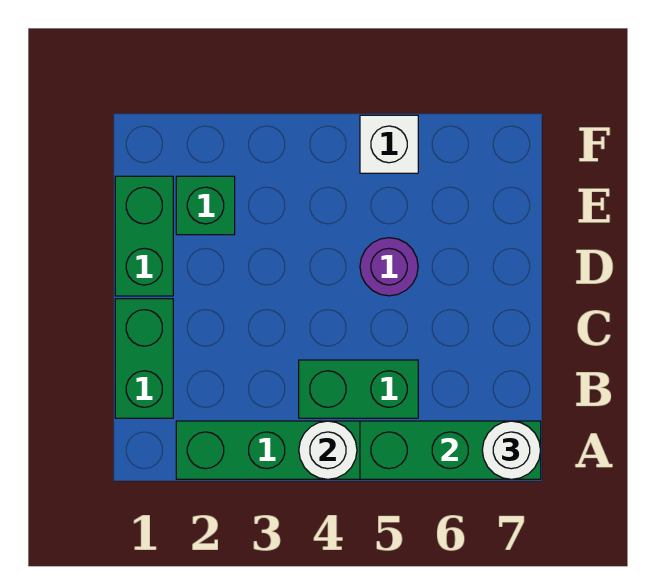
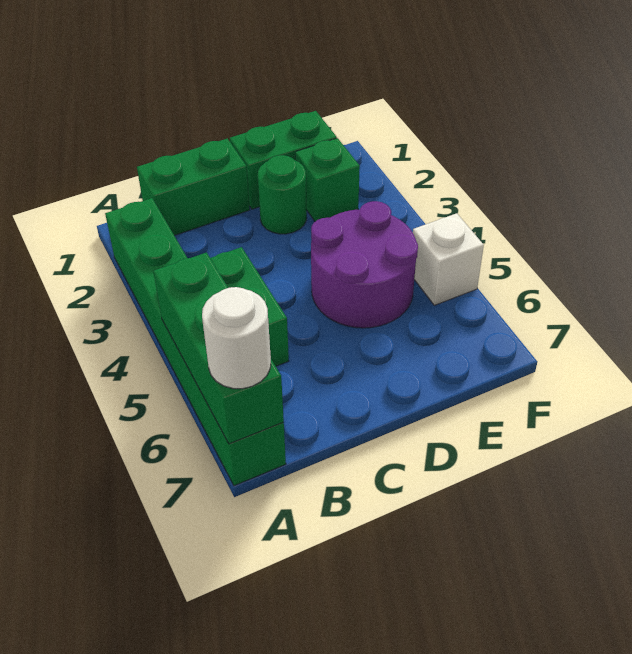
white round brick A4 level 2 -> none
none -> green round brick D2 level 1
purple round brick D5 level 1 -> purple round brick D4:E5 level 1

